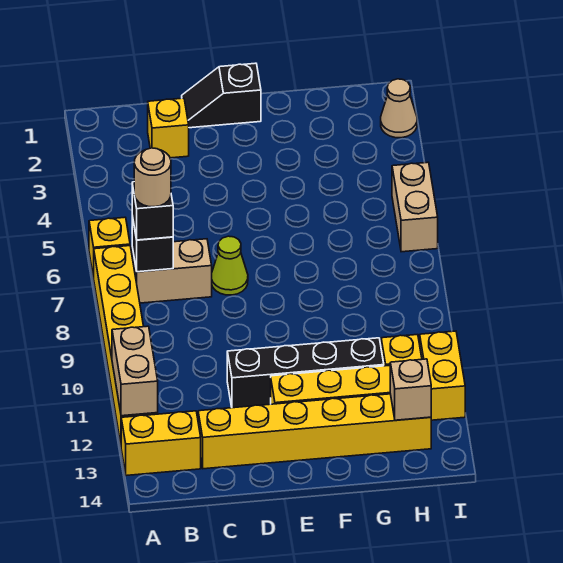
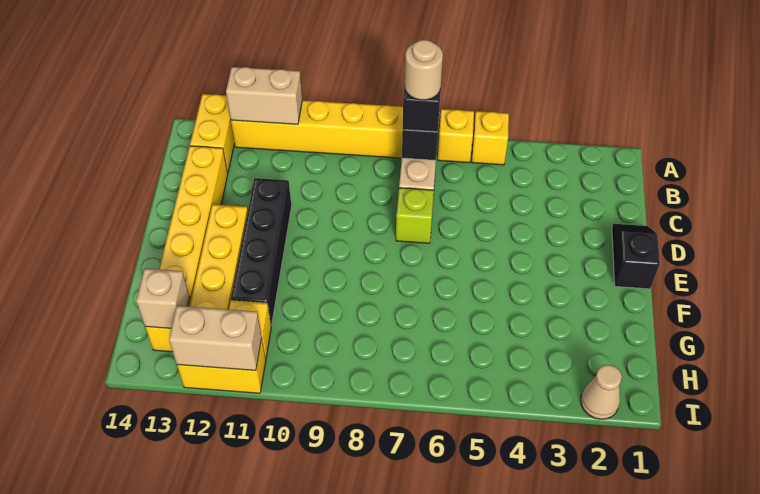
yellow brick C2 level 1 -> yellow brick A5 level 1
lime cone D7 level 1 -> lime brick D7 level 1
tan brick I5:I6 level 1 -> tan brick I11:I12 level 2

